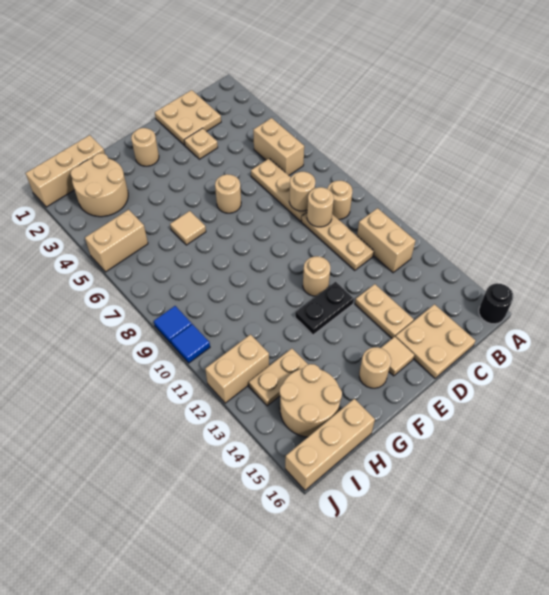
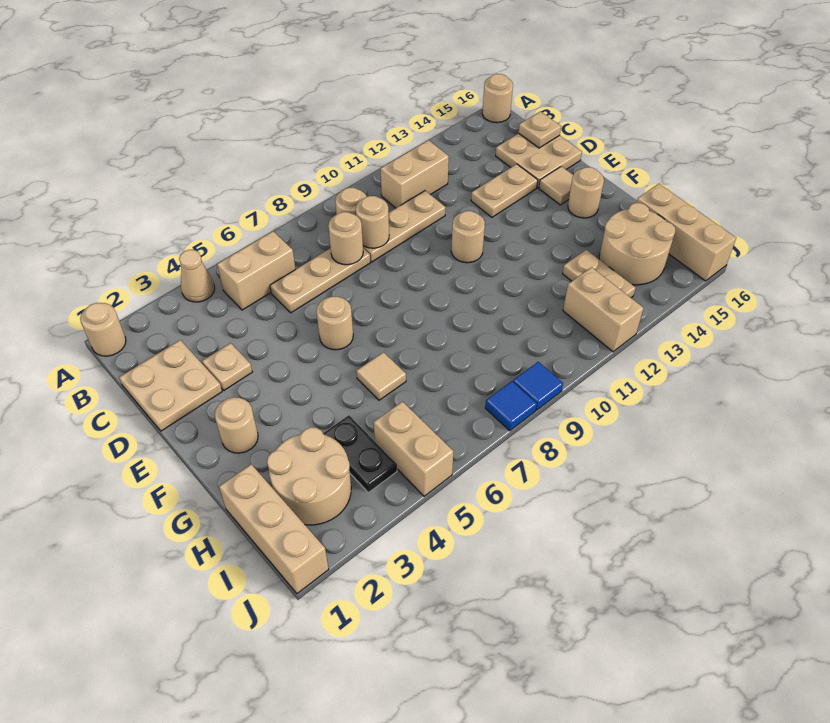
none -> tan round brick A1 level 1
none -> tan cone A4 level 1
black round brick A16 level 1 -> tan round brick A16 level 1
none -> tan plate C16 level 2
black plate E12:F12 level 1 -> black plate H4:I4 level 1
blue tile J10 level 1 -> blue tile J8 level 1

